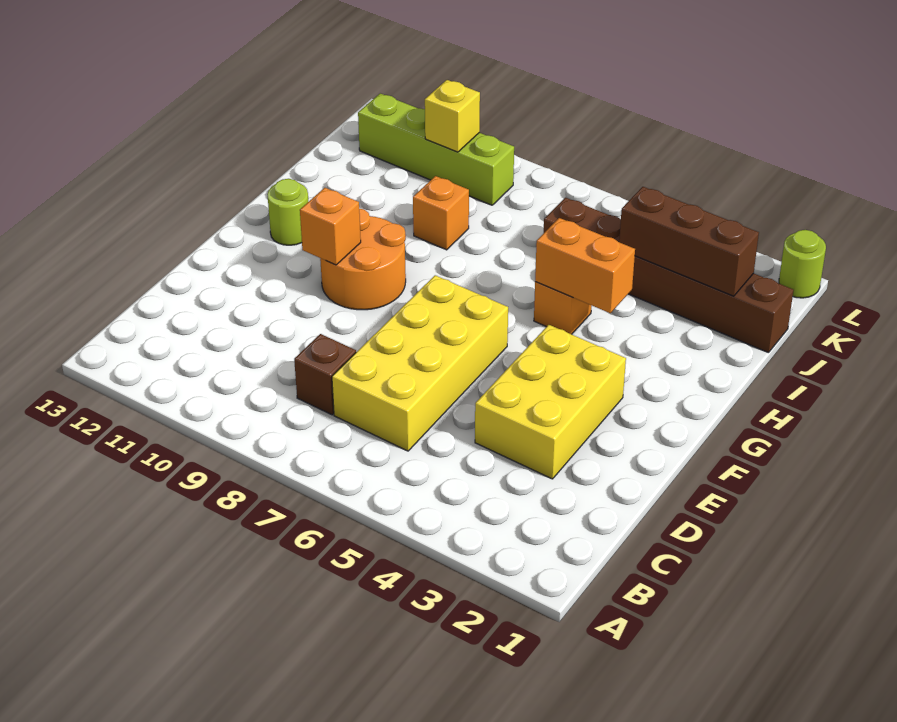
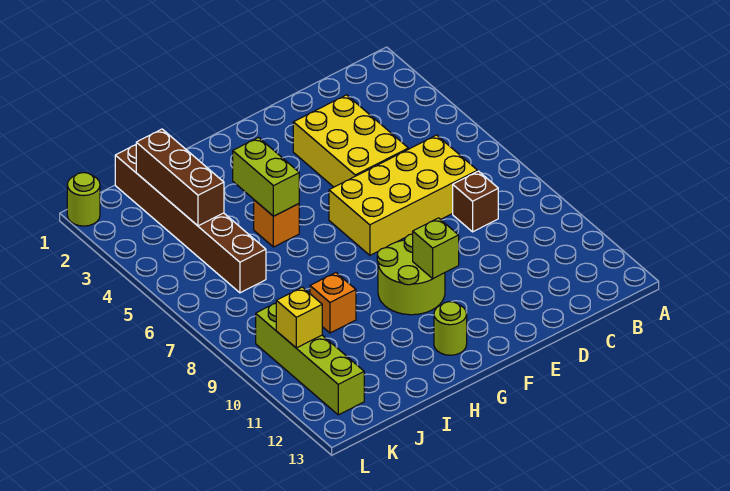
yellow brick D3:F4 level 1 -> yellow brick D3:E5 level 1
orange round brick F9:G10 level 1 -> lime round brick F9:G10 level 1
orange brick F10 level 2 -> lime brick F10 level 2
orange brick H4:H5 level 2 -> lime brick H4:H5 level 2

